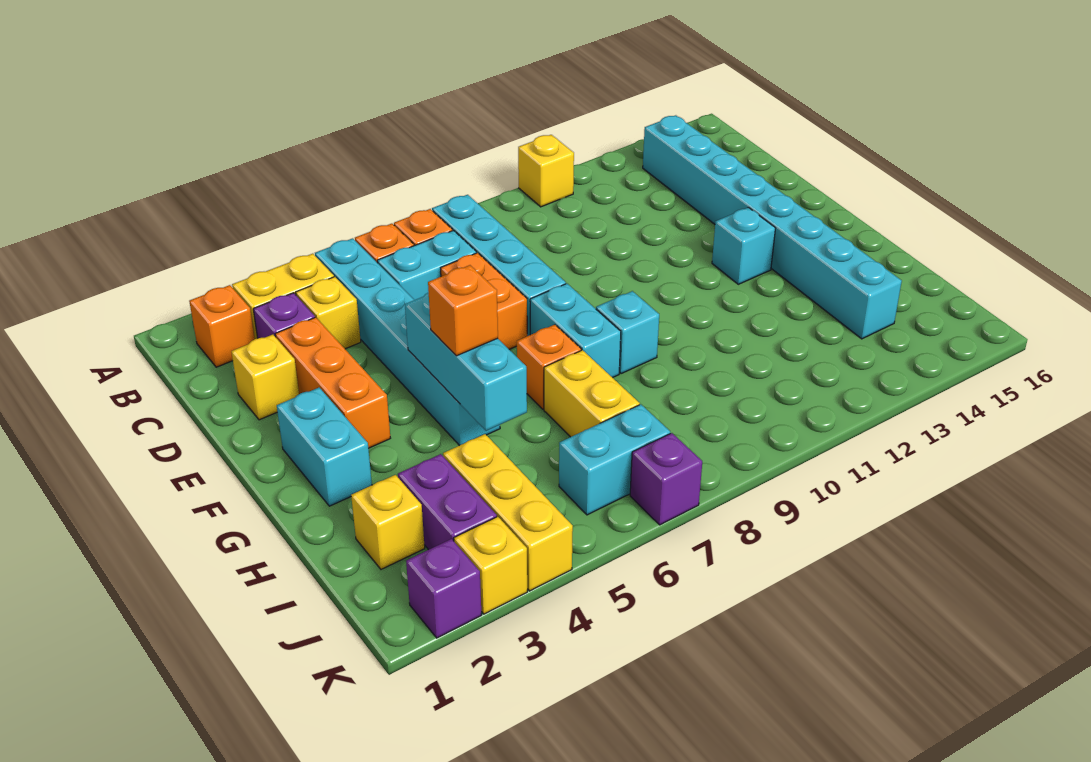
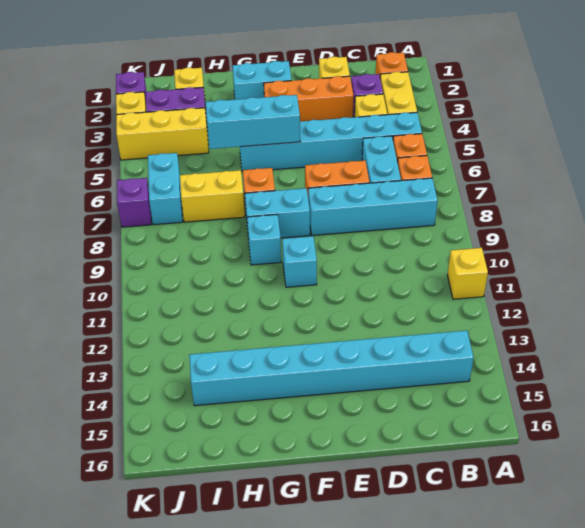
cyan brick F13 level 1 -> cyan brick F10 level 1
orange brick G5 level 3 -> none

